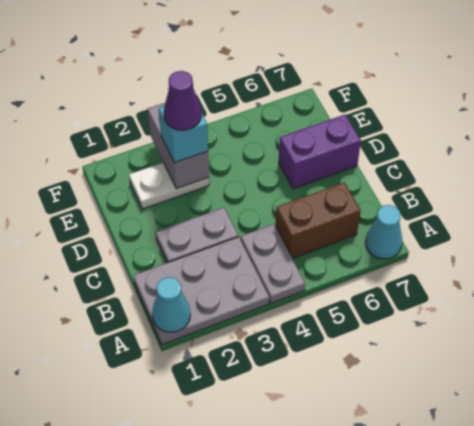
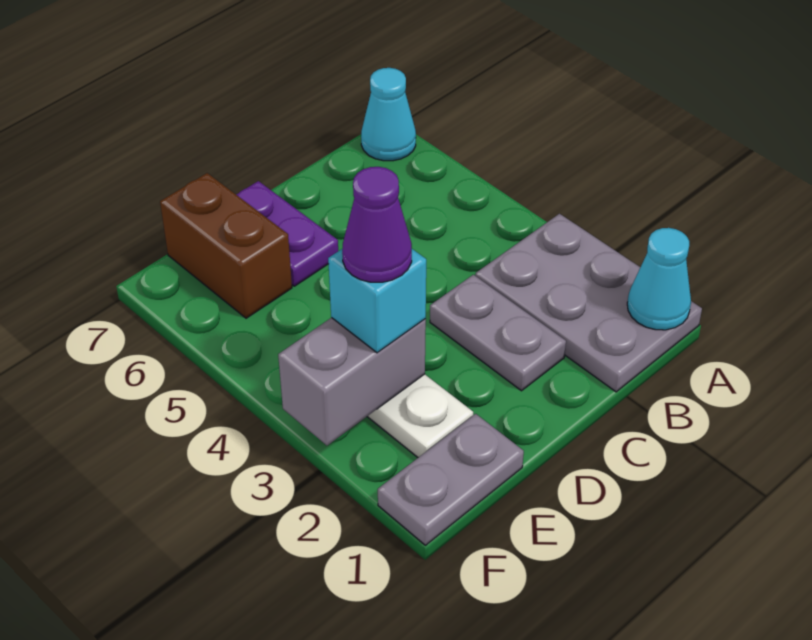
grey plate A4:B4 level 1 -> grey plate E1:F1 level 1
brown brick B5:B6 level 1 -> brown brick E6:E7 level 1
purple brick D6:D7 level 1 -> purple plate D6:D7 level 1

